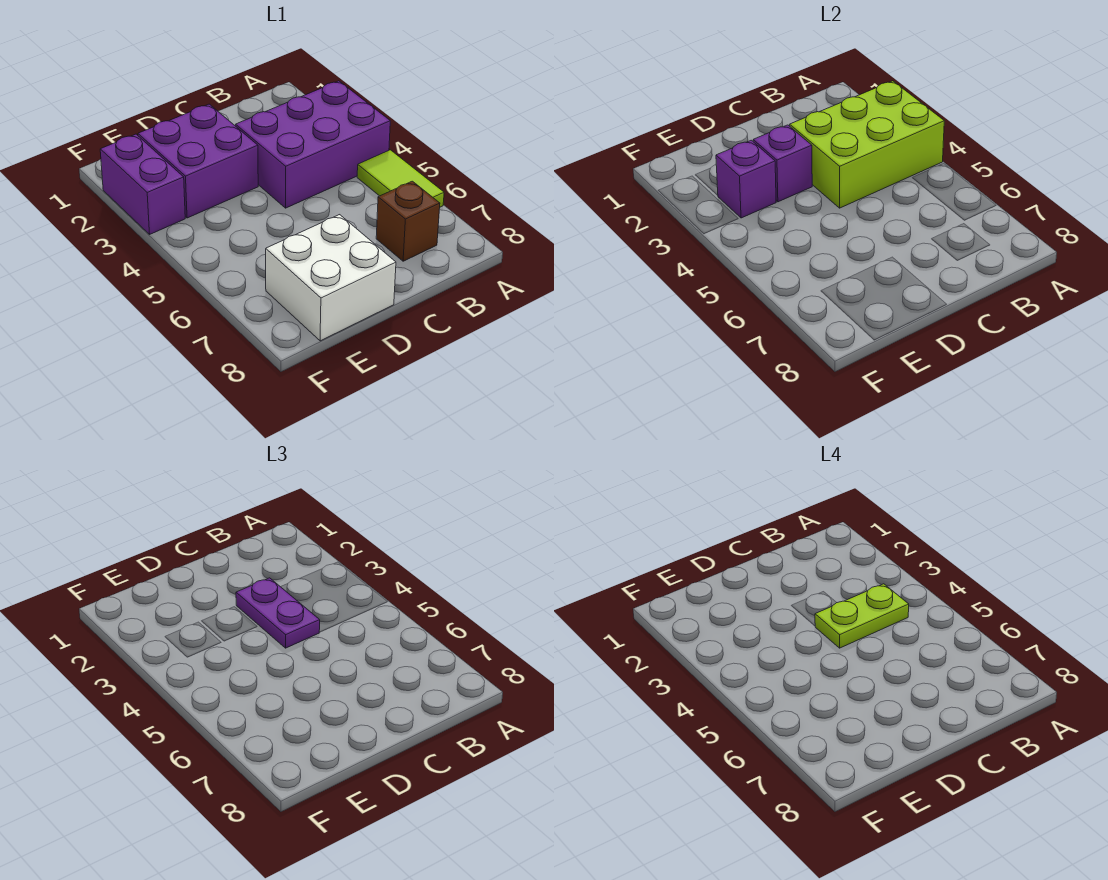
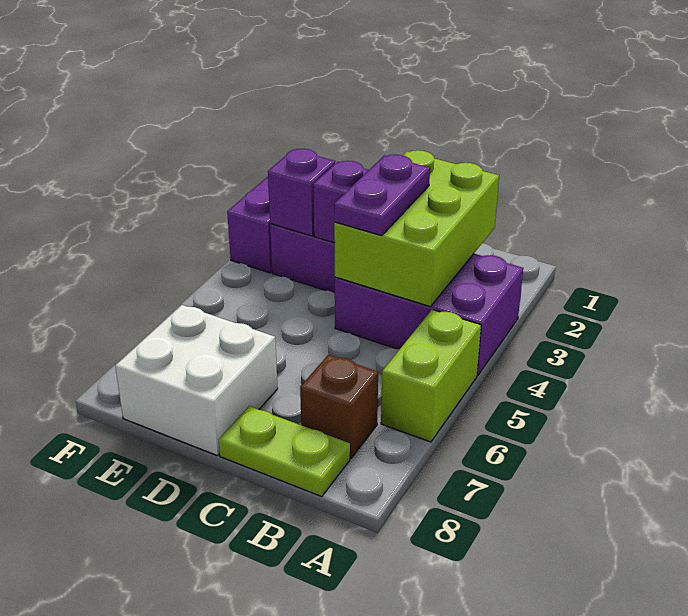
lime brick A3:C4 level 2 -> lime brick B2:C4 level 2
lime tile A5:A6 level 1 -> lime brick A5:A6 level 1
lime plate B4:C4 level 4 -> lime plate B8:C8 level 1

